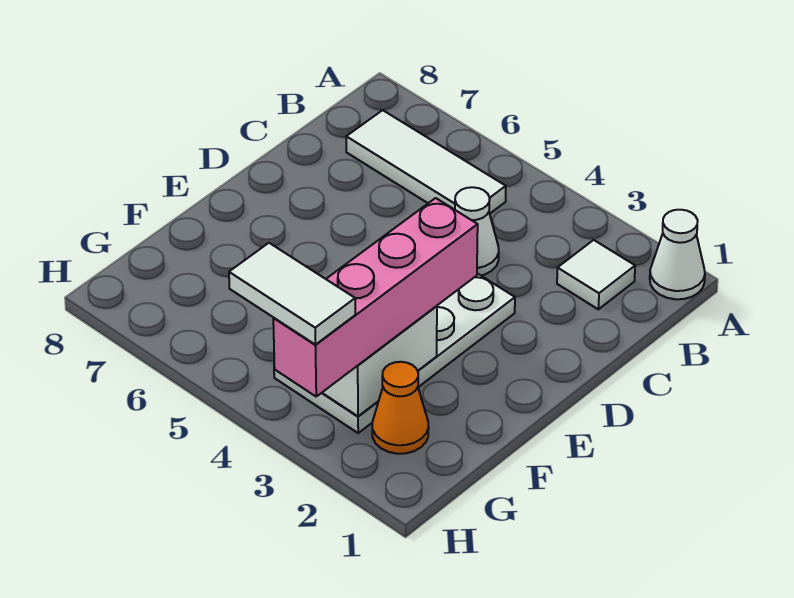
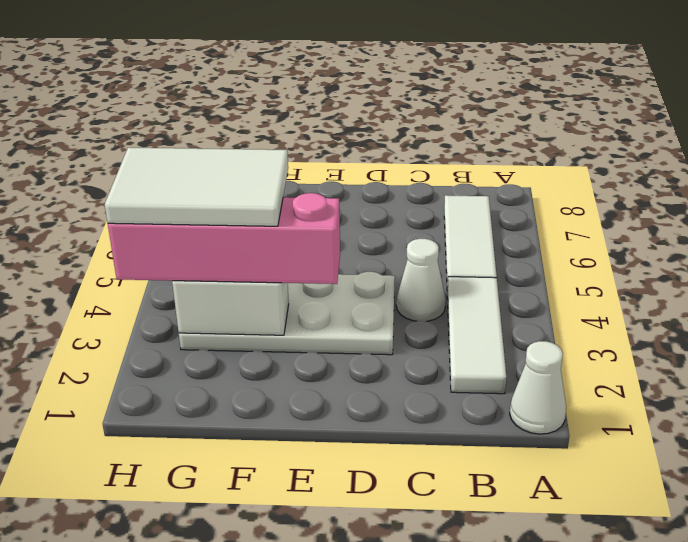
white tile B2 level 1 -> white tile B2:B4 level 1
orange cone G2 level 1 -> none
white tile H3:H4 level 4 -> white tile F3:H4 level 4

